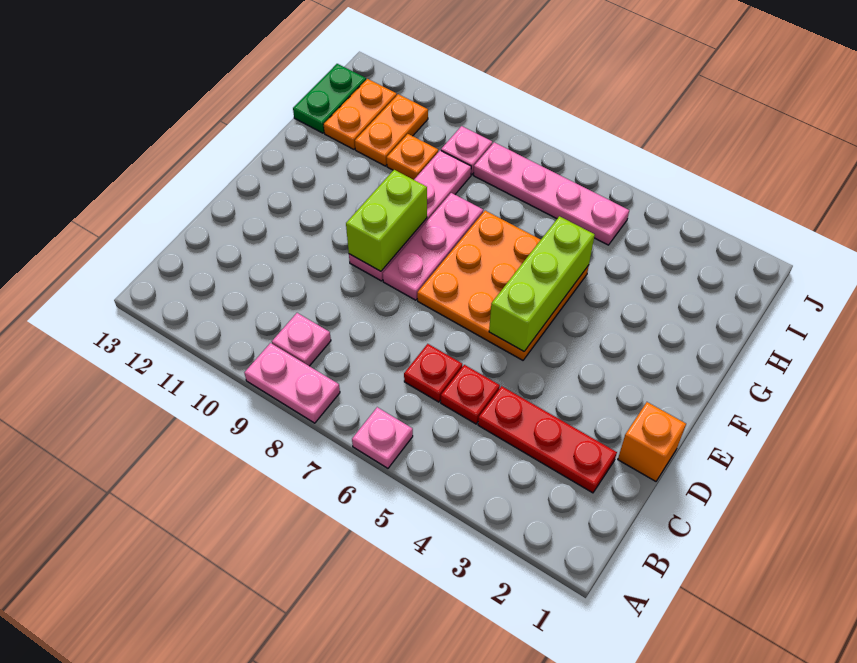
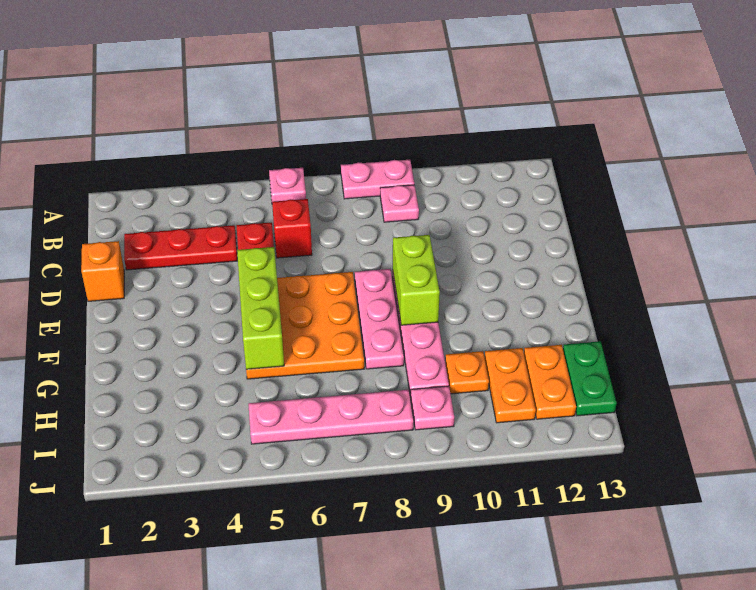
red plate C6 level 1 -> red brick C6 level 1

